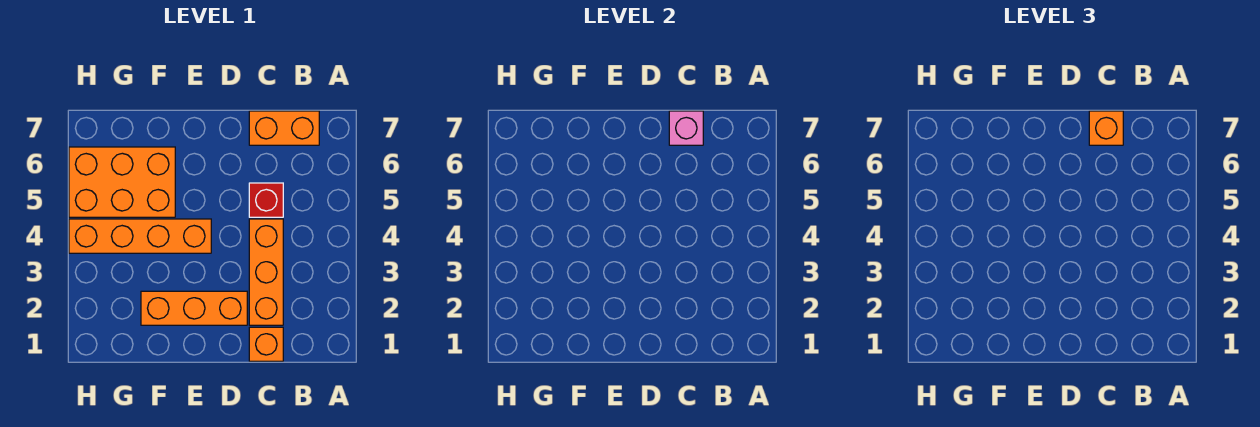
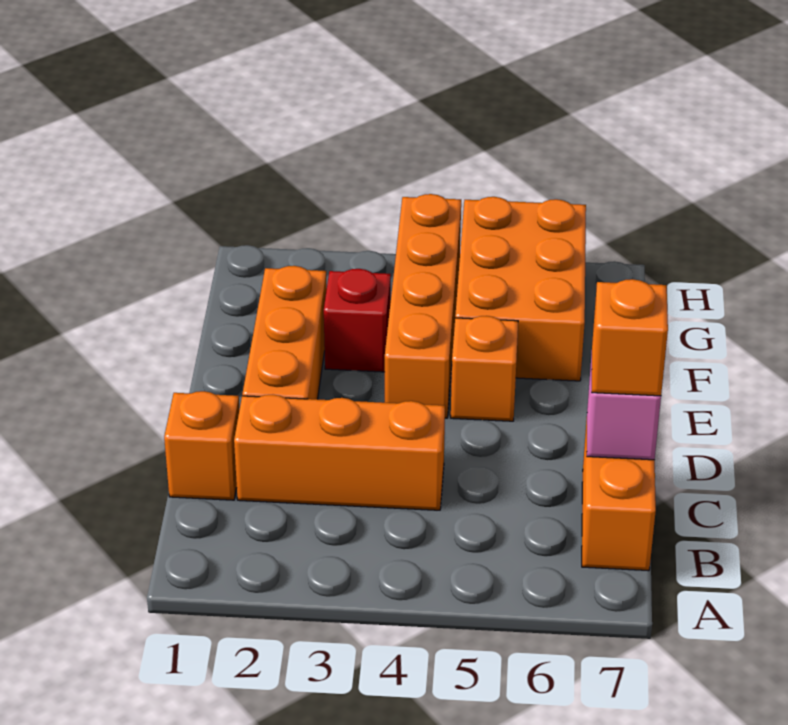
red brick C5 level 1 -> red brick F3 level 1
none -> orange brick E5 level 1

